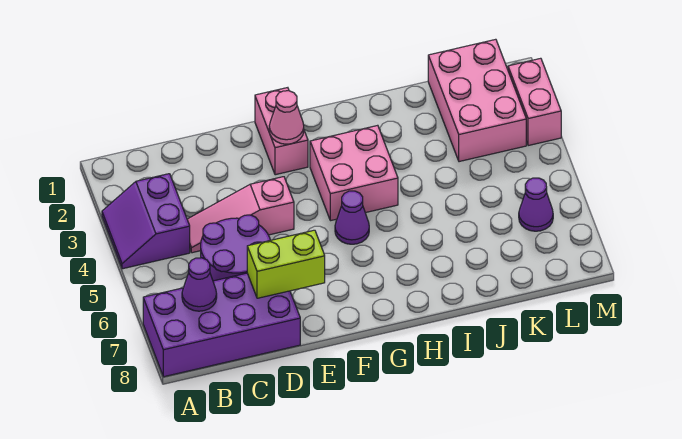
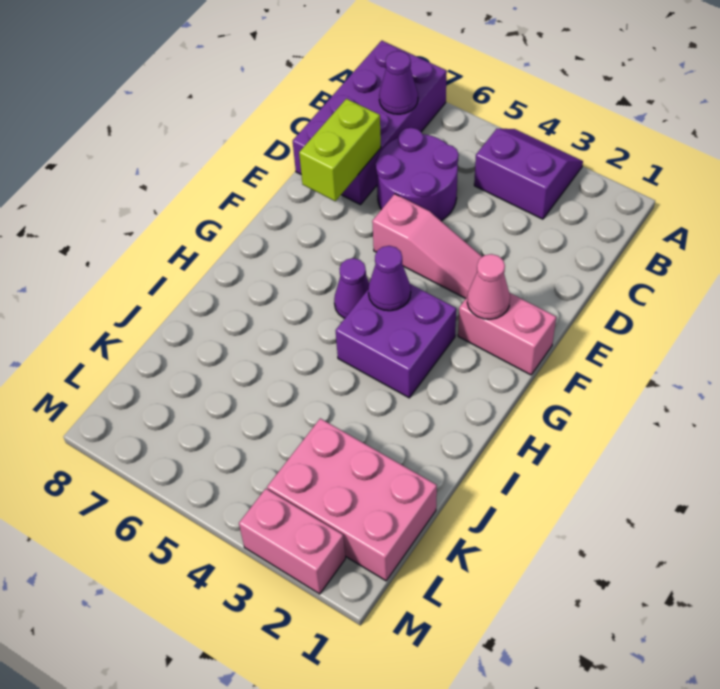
pink slope C4:E4 level 1 top E -> pink slope E3:E5 level 1 top 5
pink brick G3:H4 level 1 -> purple brick G3:H4 level 1
purple cone L6 level 1 -> purple cone G4 level 2

